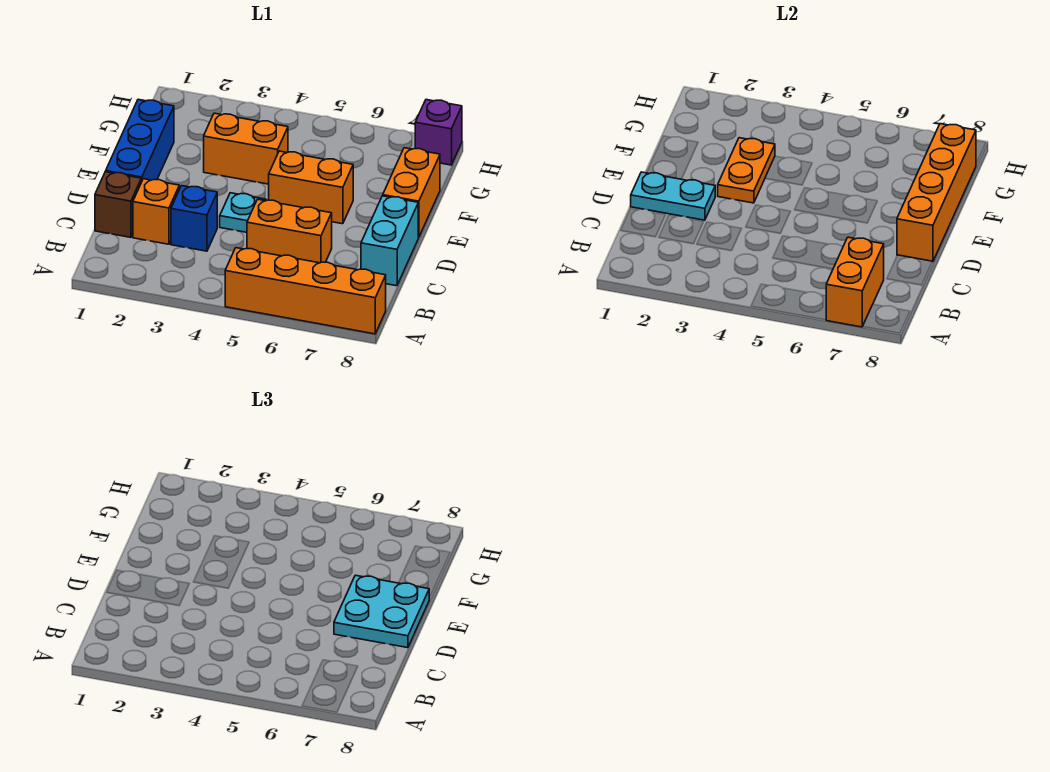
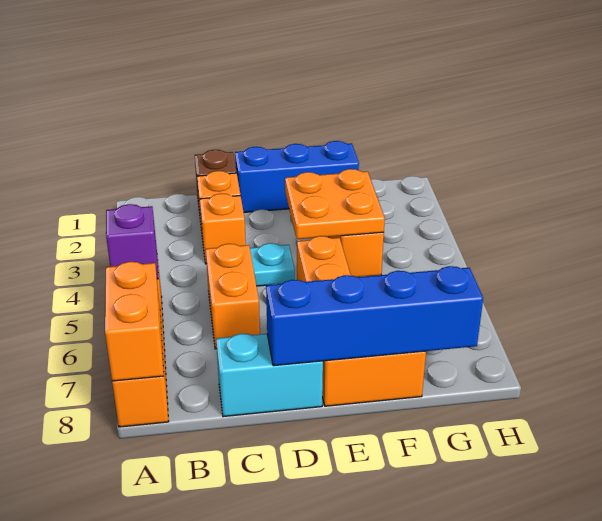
orange brick A7:B7 level 2 -> orange brick A7:A8 level 2
blue brick C3 level 1 -> orange brick C3 level 1
cyan plate D1:D2 level 2 -> none
cyan plate D7:E8 level 3 -> none
orange brick D8:G8 level 2 -> blue brick D8:G8 level 2
orange plate E3:F3 level 2 -> orange plate E3:F4 level 2
purple brick H8 level 1 -> purple brick A5 level 2

